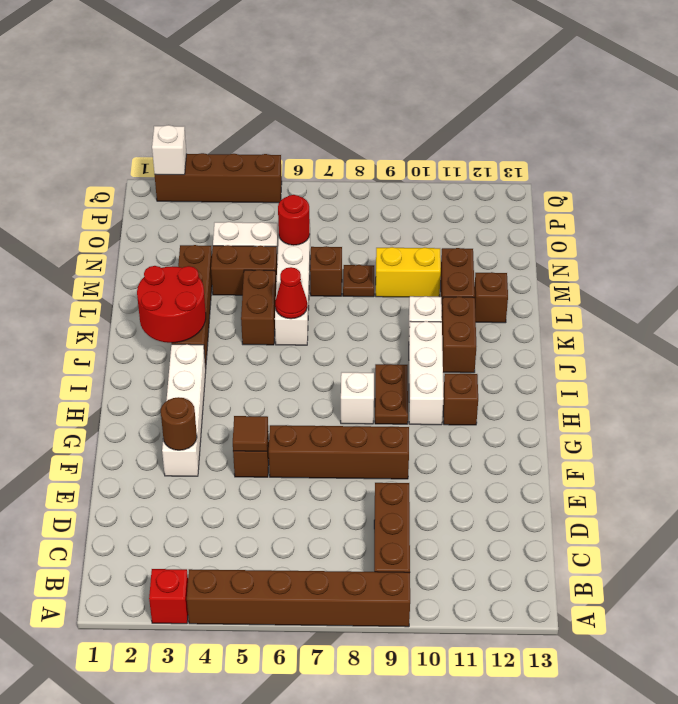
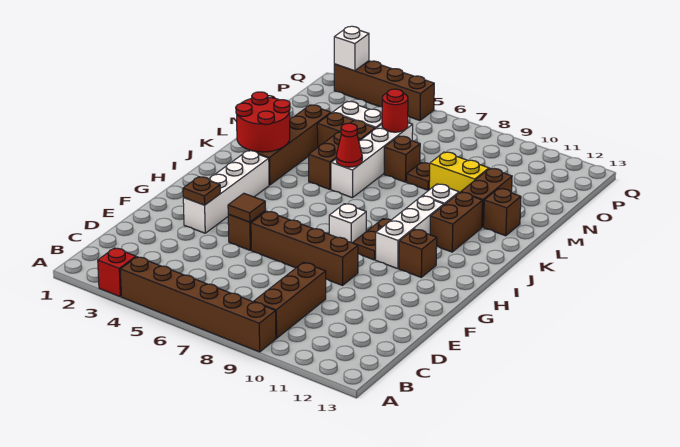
brown round brick F3 level 2 -> brown plate F3 level 2

